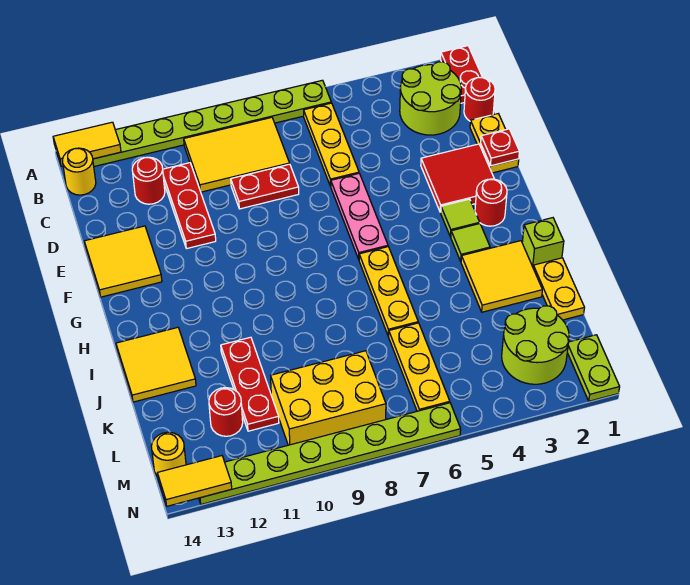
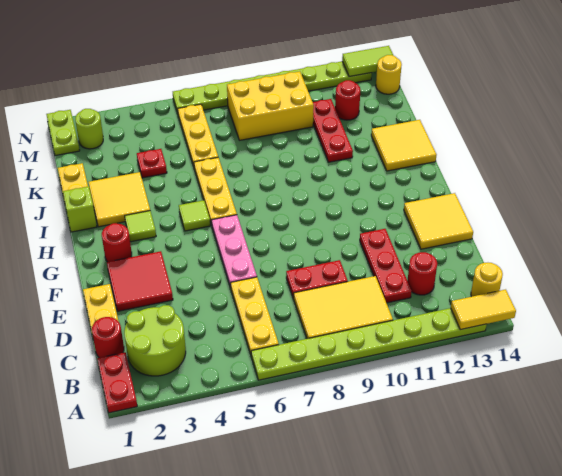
red plate E1 level 2 -> red plate K4 level 1
lime tile G3 level 1 -> lime tile H5 level 1
lime round brick L2:M3 level 1 -> lime round brick M2 level 1
yellow tile N13:N14 level 2 -> lime tile N13:N14 level 2

